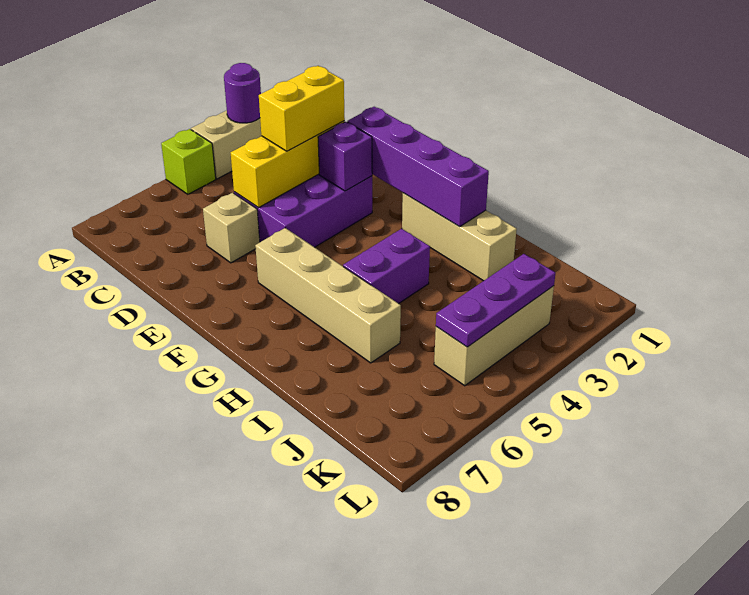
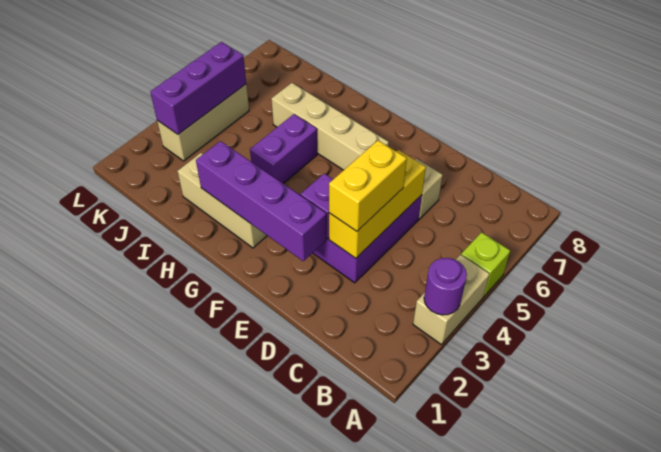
purple plate K3:K5 level 2 -> purple brick K3:K5 level 2

